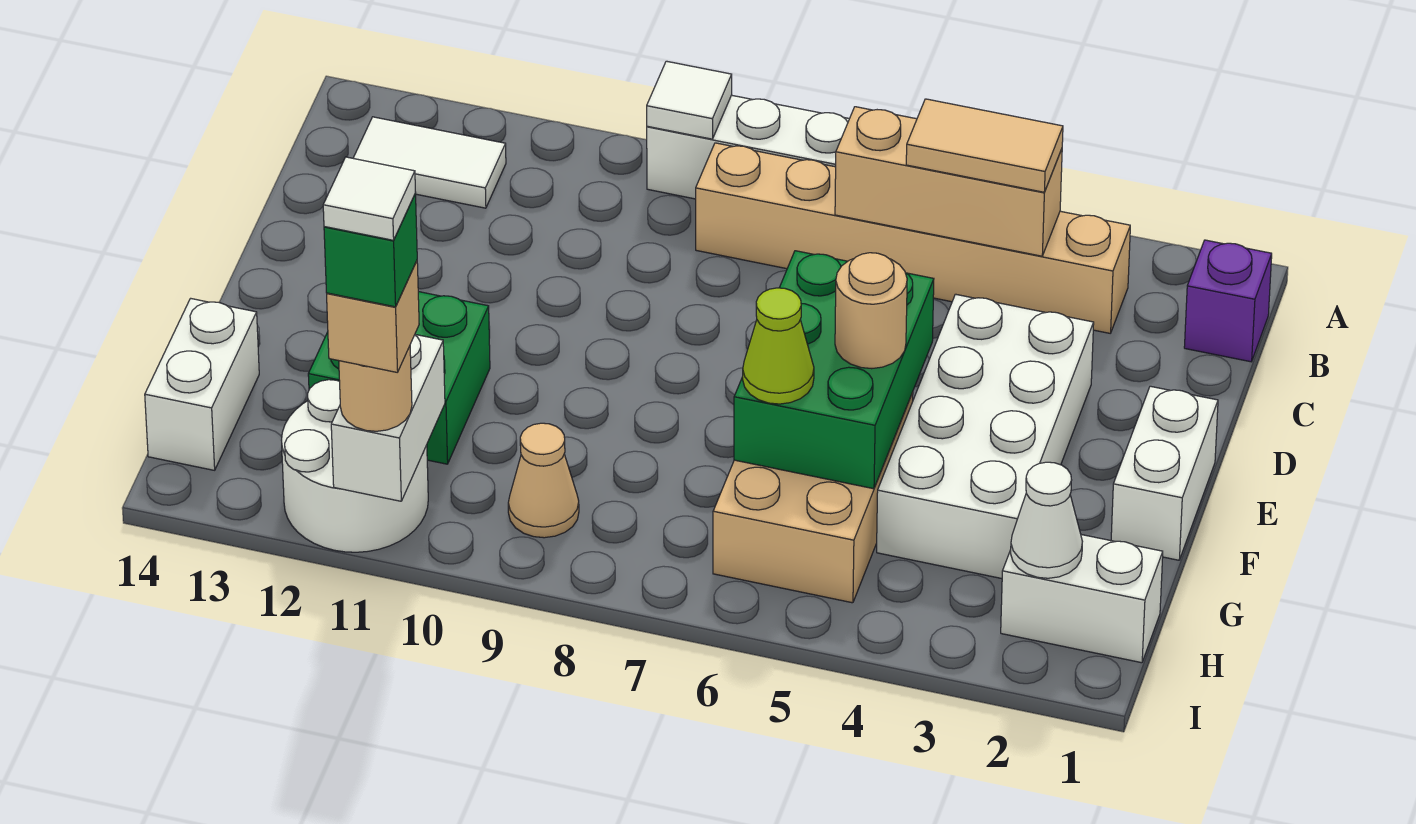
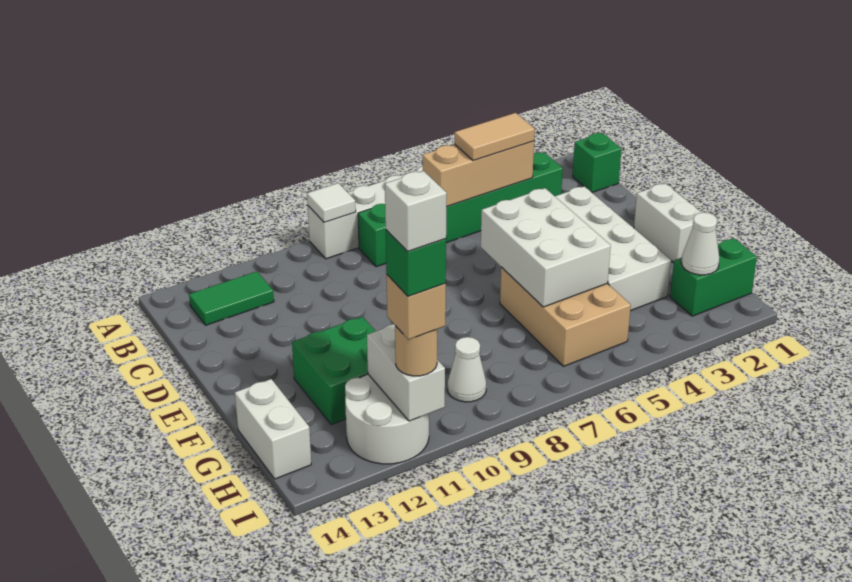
purple brick B1 level 1 -> green brick B1 level 1
tan brick B3:B8 level 1 -> green brick B3:B8 level 1
white tile B12:B13 level 1 -> green tile B12:B13 level 1
green brick E5:G6 level 2 -> white brick E5:G6 level 2
tan round brick F5 level 3 -> none
lime cone G6 level 3 -> none
white brick H1:H2 level 1 -> green brick H1:H2 level 1
tan cone H9 level 1 -> white cone H9 level 1
white tile I11 level 6 -> white brick I11 level 6

